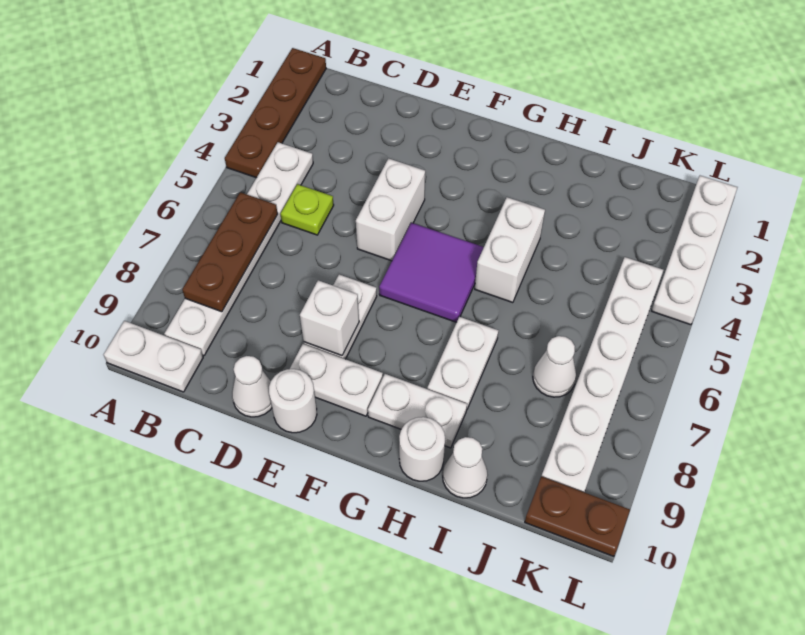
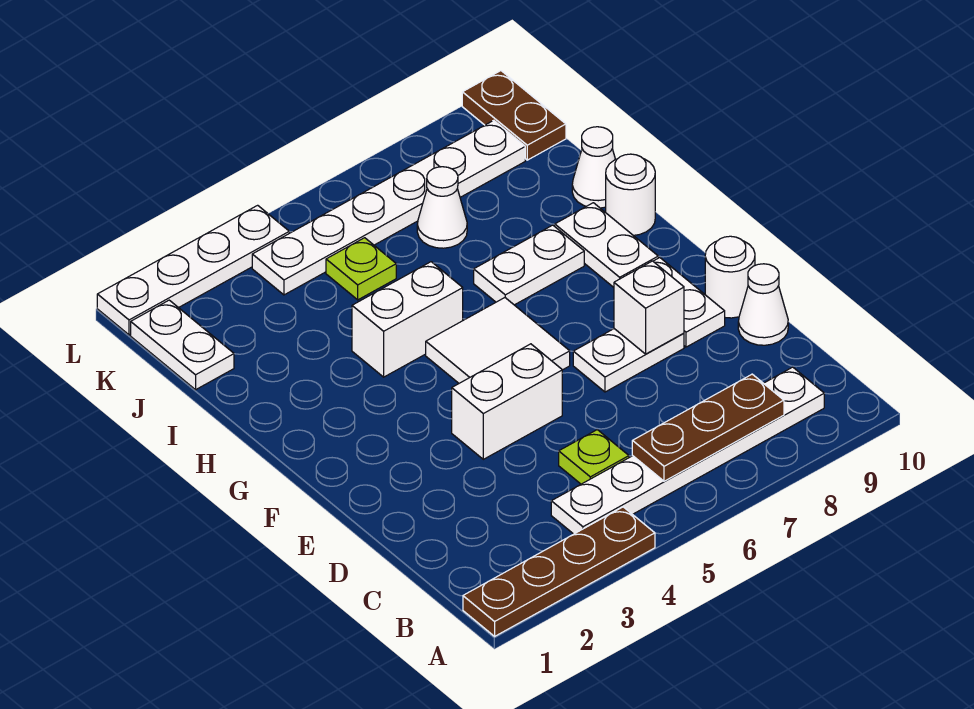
white plate A10:B10 level 1 -> white plate J1:K1 level 1
purple tile F5:G6 level 1 -> white tile F5:G6 level 1
none -> lime plate J5 level 1

